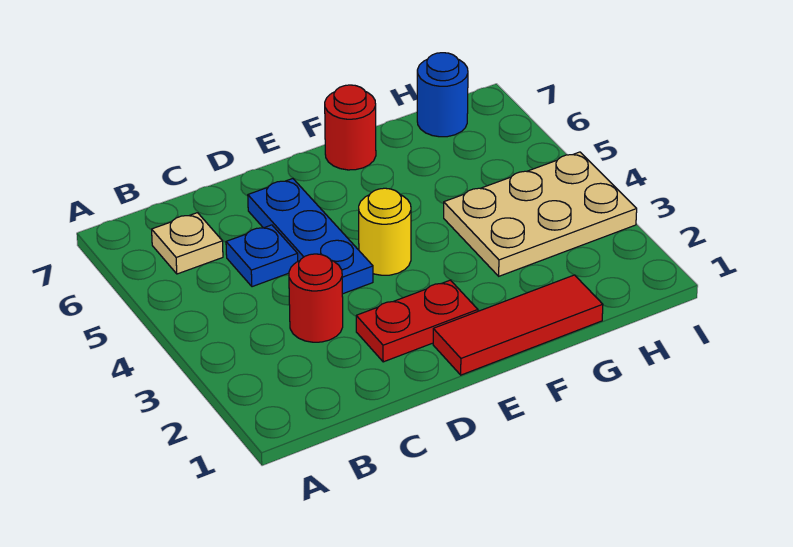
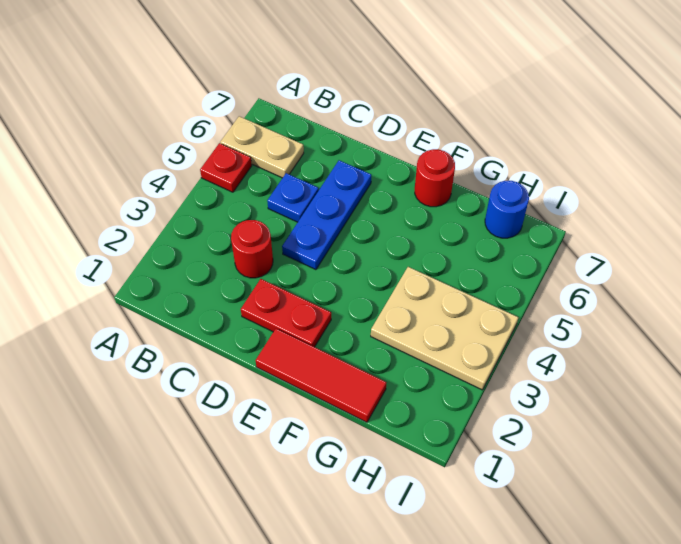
none -> red plate A5 level 1
tan plate B6 level 1 -> tan plate A6:B6 level 1
yellow round brick E4 level 1 -> none

